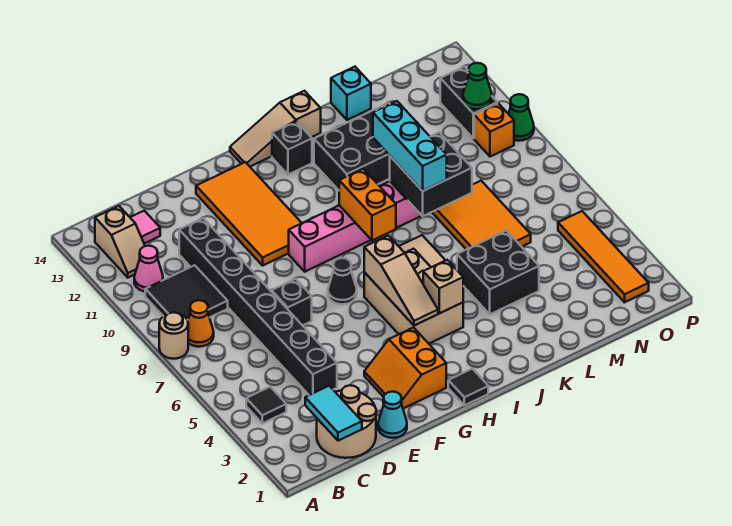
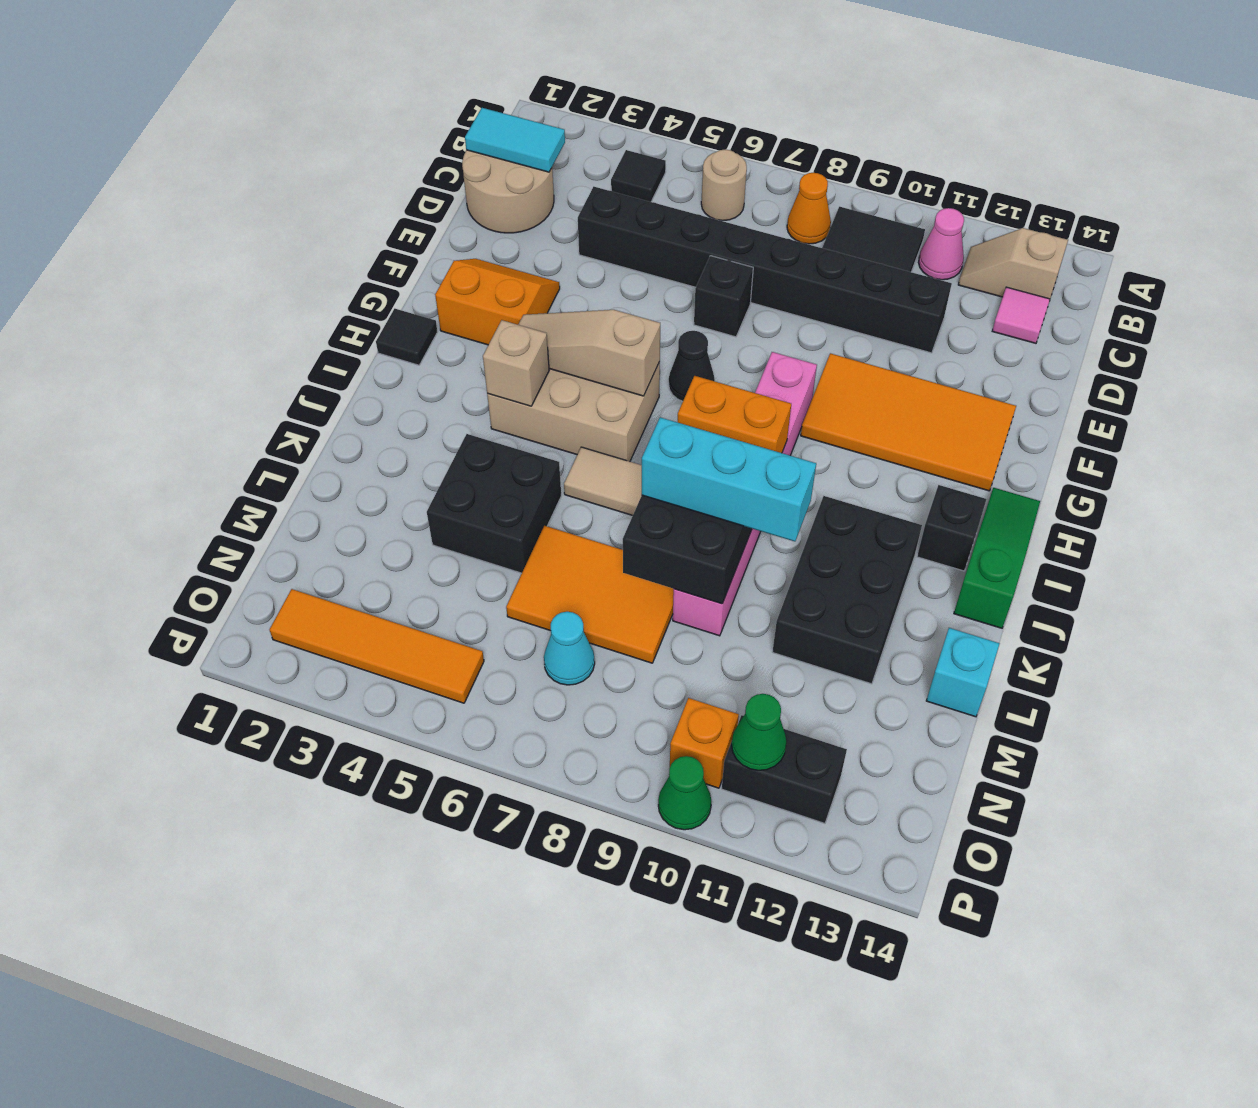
tan round brick A8 level 1 -> tan round brick B6 level 1
cyan cone E1 level 1 -> cyan cone N7 level 1
tan slope H14:J14 level 1 top J -> green slope H14:J14 level 1 top J

